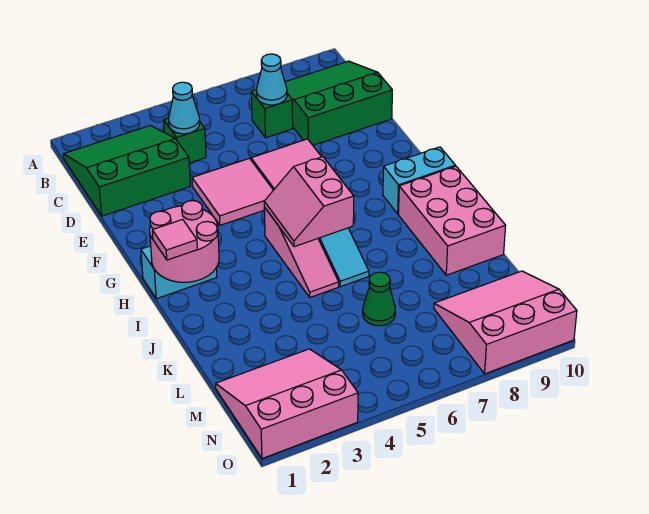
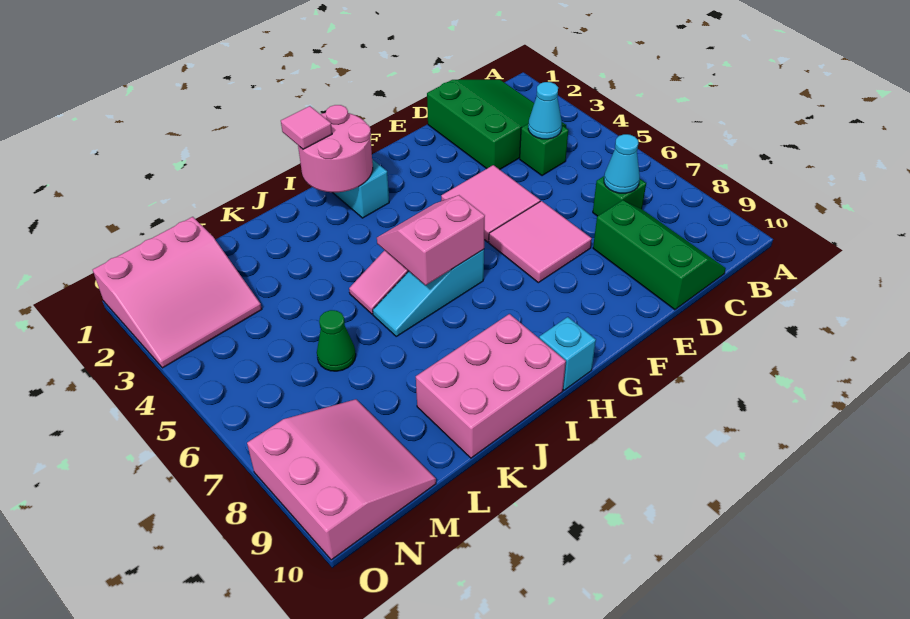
green slope B8:D10 level 1 top D -> green slope C8:D10 level 1 top D
cyan brick H9:H10 level 1 -> cyan brick H10 level 1
pink slope M1:O3 level 1 top O -> pink slope M1:O3 level 1 top 1

